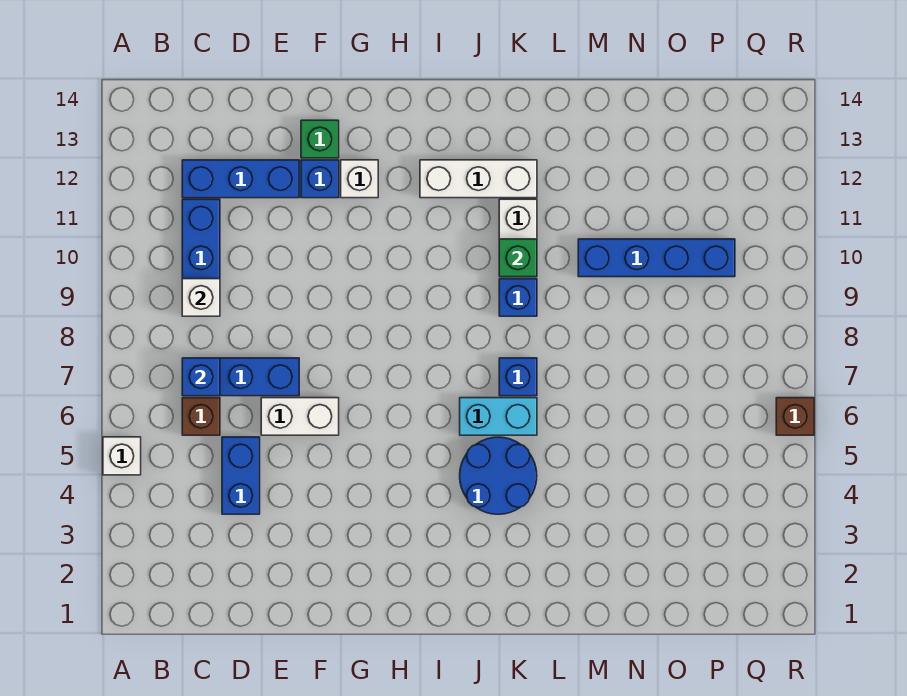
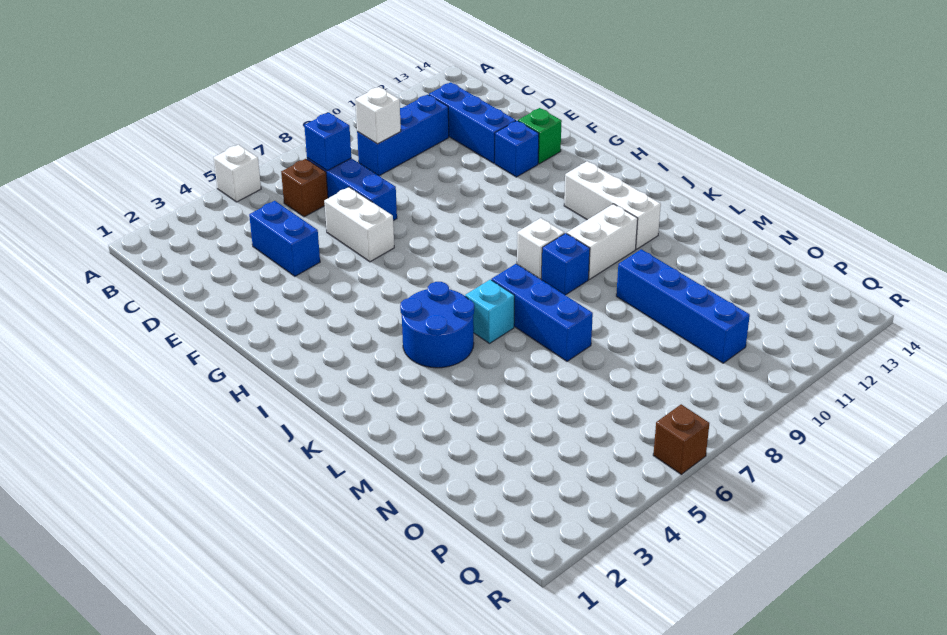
blue brick D4:D5 level 1 -> blue brick D4:E4 level 1
white brick G12 level 1 -> white brick J9 level 1
cyan brick J6:K6 level 1 -> cyan brick K6 level 1
blue brick K7 level 1 -> blue brick K7:M7 level 1
green brick K10 level 2 -> none

